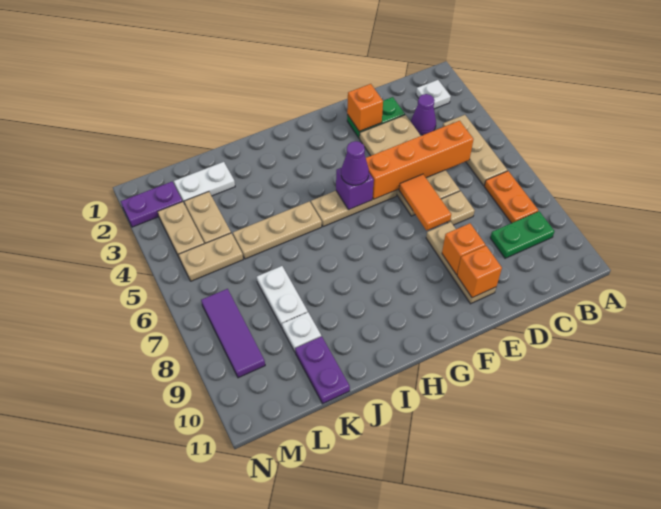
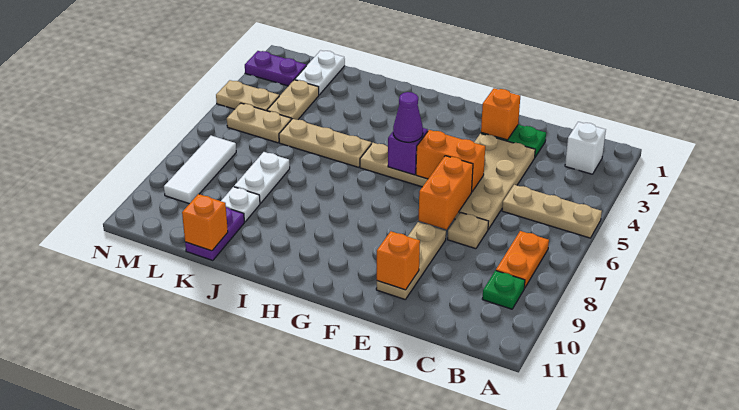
white plate B2 level 1 -> white brick B2 level 1
tan plate B4:B6 level 1 -> tan plate A5:C5 level 1
green plate B9:C9 level 1 -> green plate B9 level 1
purple cone C3 level 1 -> none
orange brick C5:F5 level 2 -> orange brick E5:F5 level 2
orange tile E6:E7 level 2 -> orange brick E6:E7 level 2
orange brick E9 level 2 -> orange brick K11 level 2
white plate K2:L2 level 1 -> white plate L1:L2 level 1
tan plate M3:M4 level 1 -> tan plate M4:N4 level 1
purple tile M7:M9 level 1 -> white tile M7:M9 level 1

